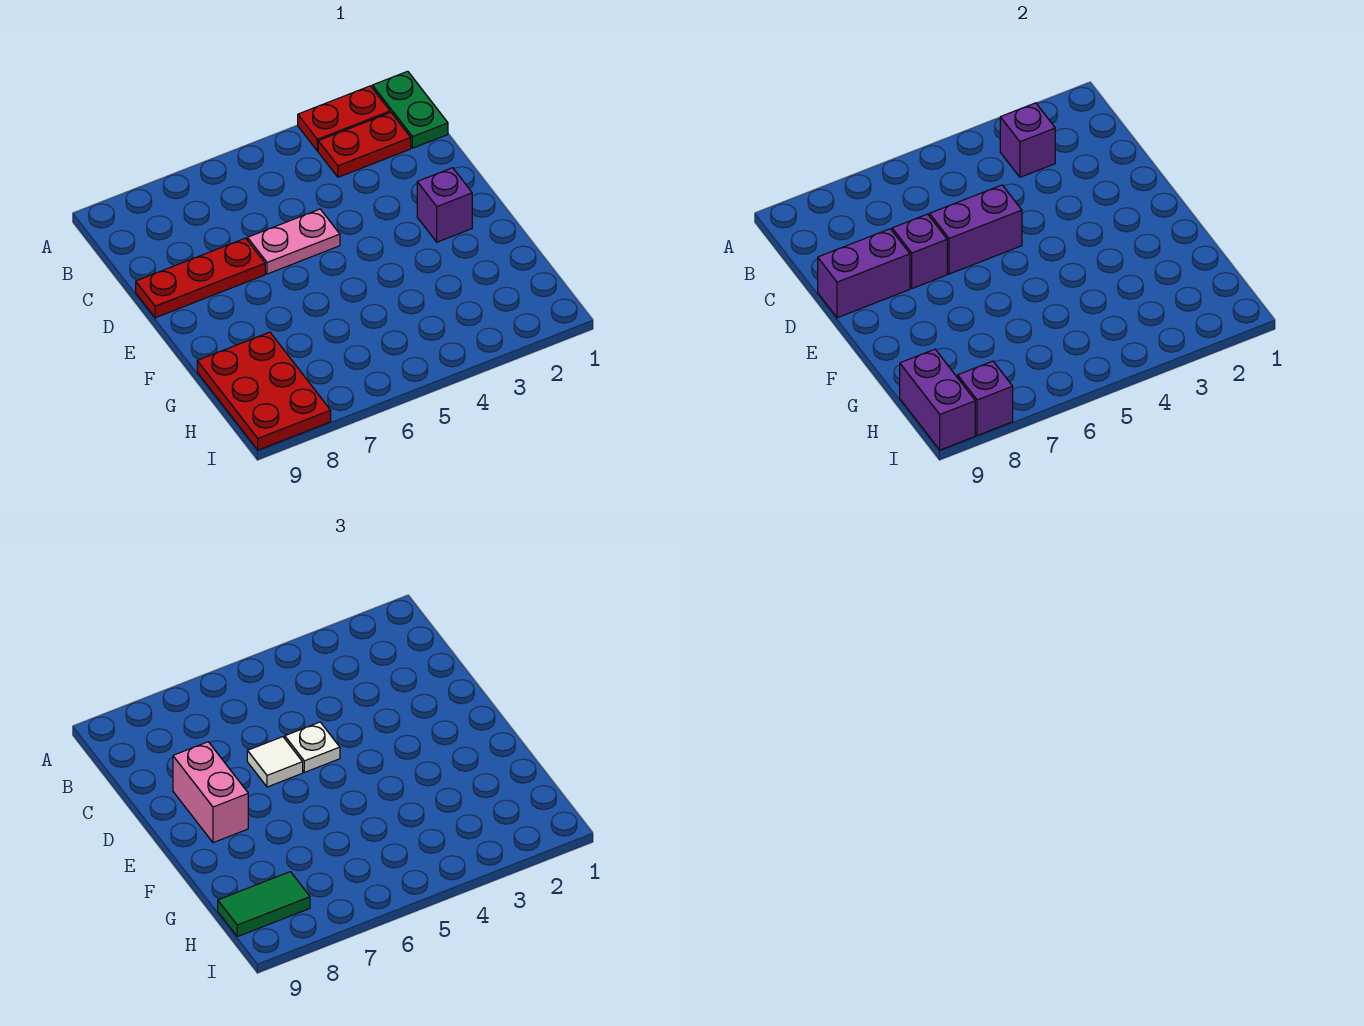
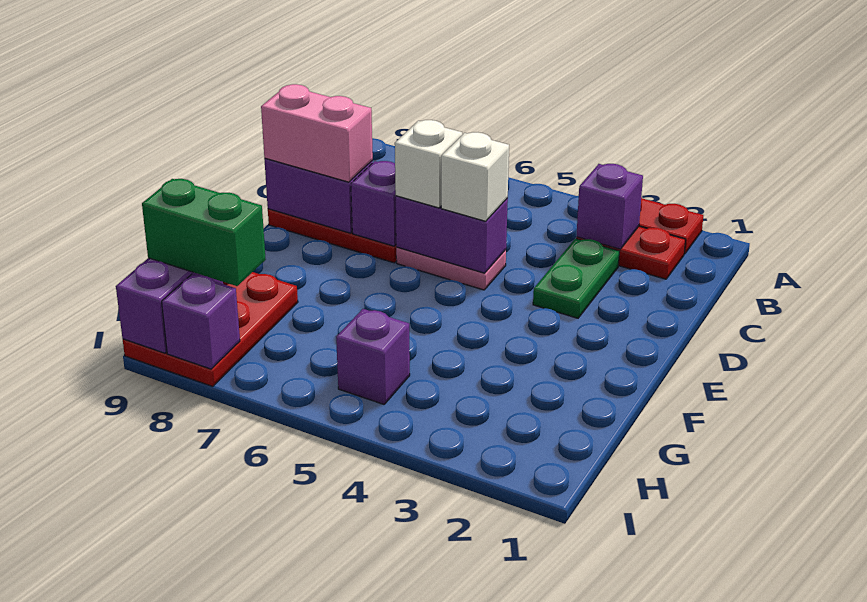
green plate A1:B1 level 1 -> green plate C3:D3 level 1
white plate D5 level 3 -> white brick D5 level 3
white tile D6 level 3 -> white brick D6 level 3
pink brick D8:E8 level 3 -> pink brick D8:D9 level 3
purple brick E2 level 1 -> purple brick H5 level 1
green tile H8:H9 level 3 -> green brick H8:H9 level 3

